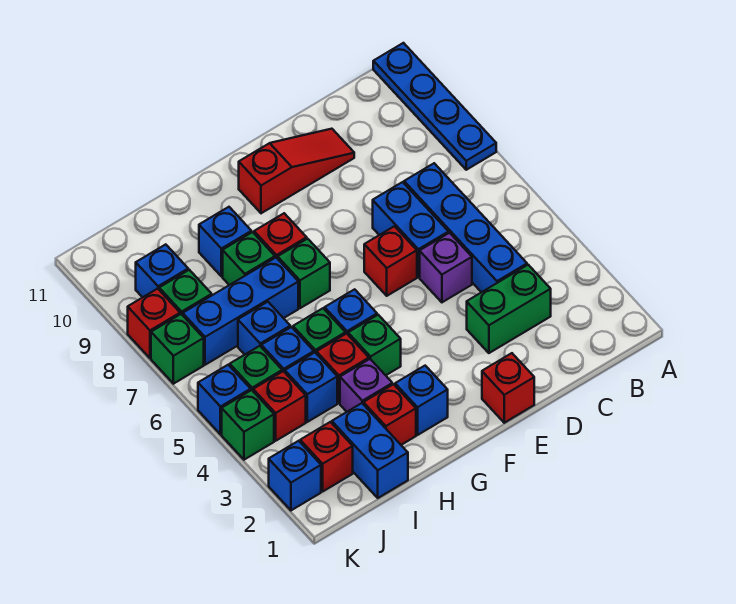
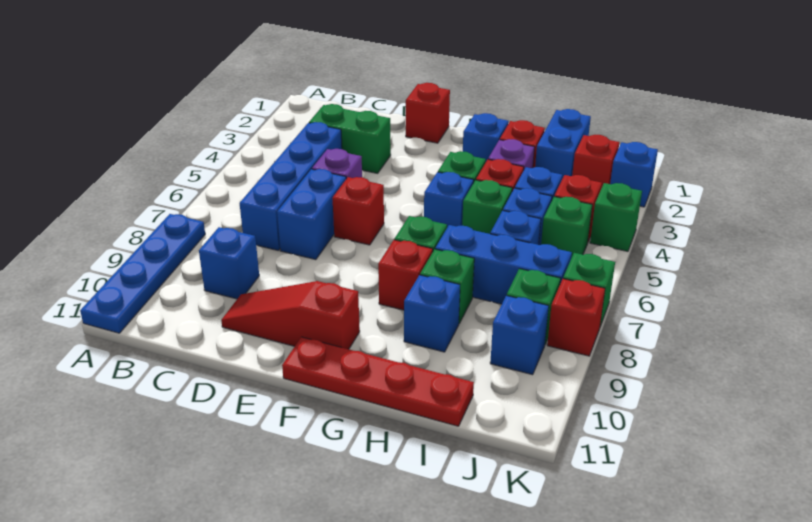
none -> red plate F11:I11 level 1
blue brick K5 level 1 -> blue brick C9 level 1

